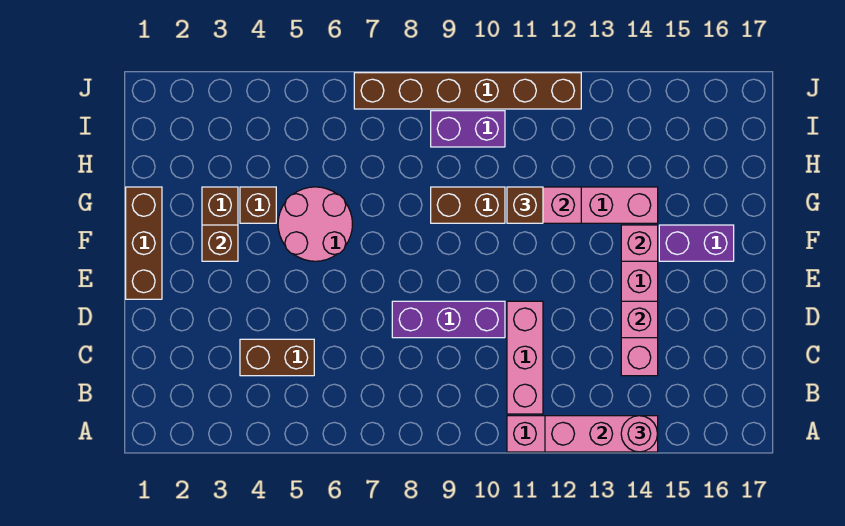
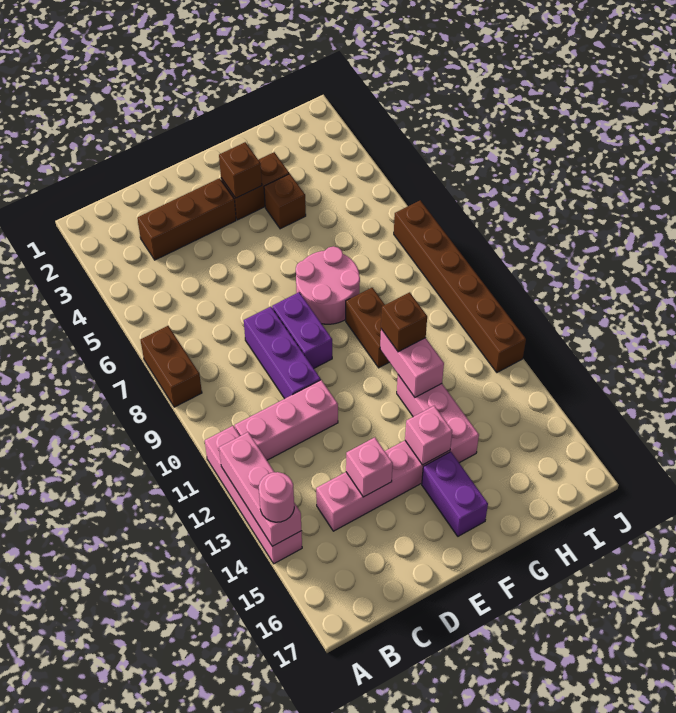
brown brick C4:C5 level 1 -> brown brick A7:A8 level 1
brown brick E1:G1 level 1 -> brown brick C3:E3 level 1
pink round brick F5:G6 level 1 -> pink round brick F7:G8 level 1
purple brick I9:I10 level 1 -> purple brick E8:E9 level 1

